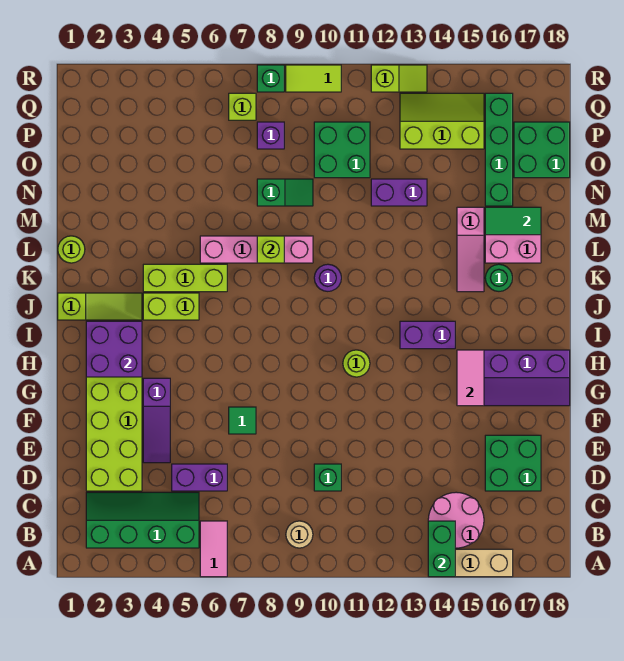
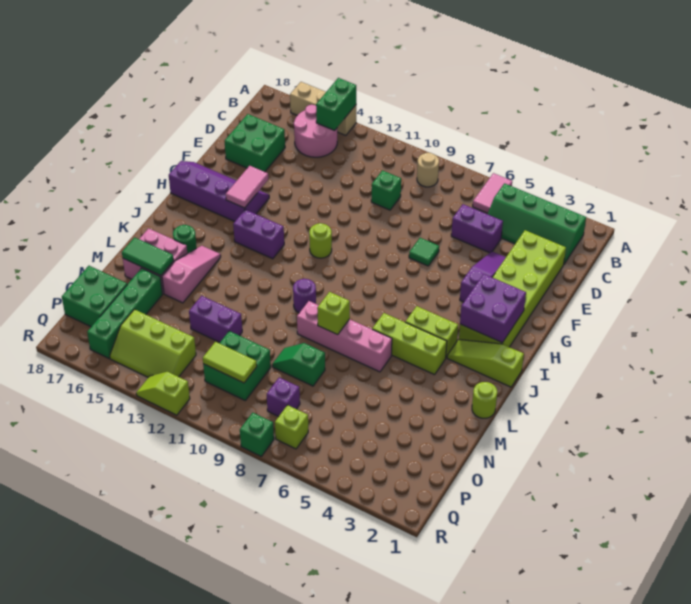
lime tile R9:R10 level 1 -> lime tile P10:P11 level 2

